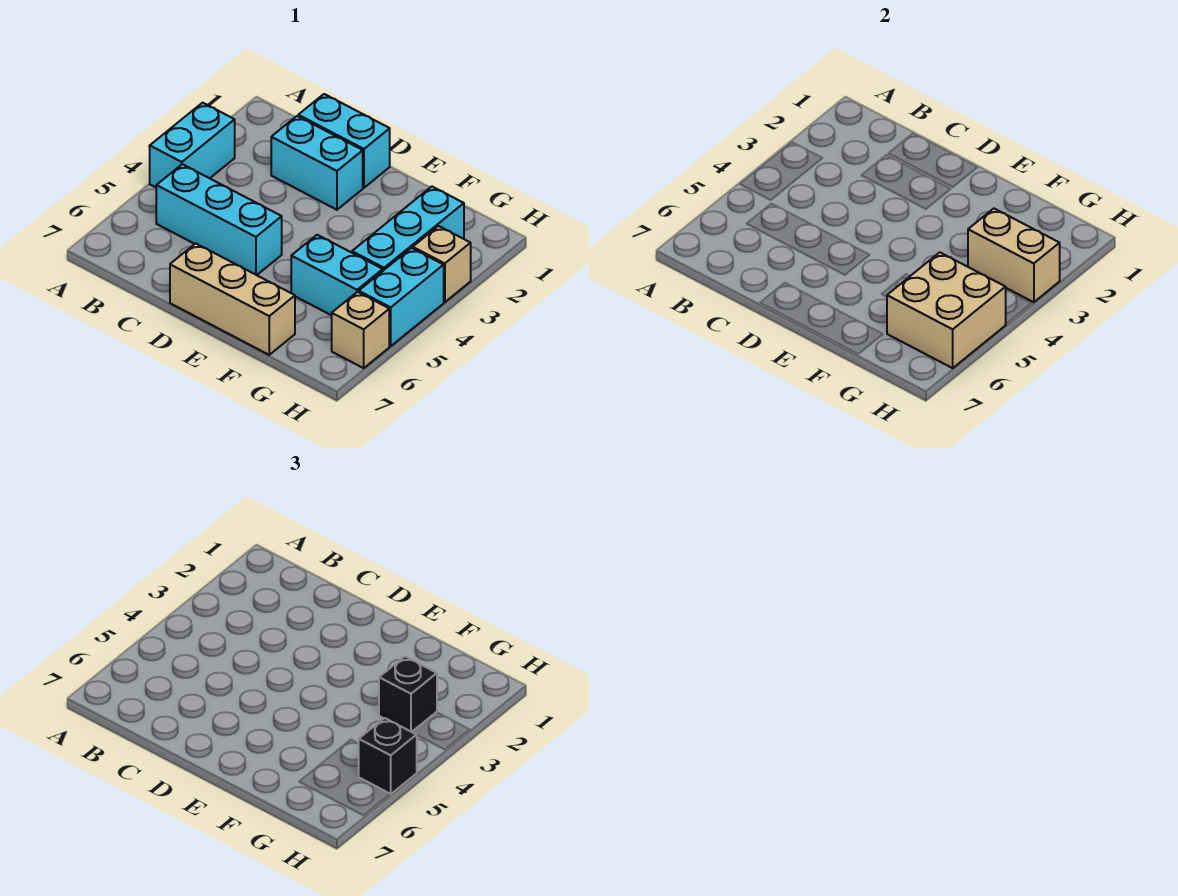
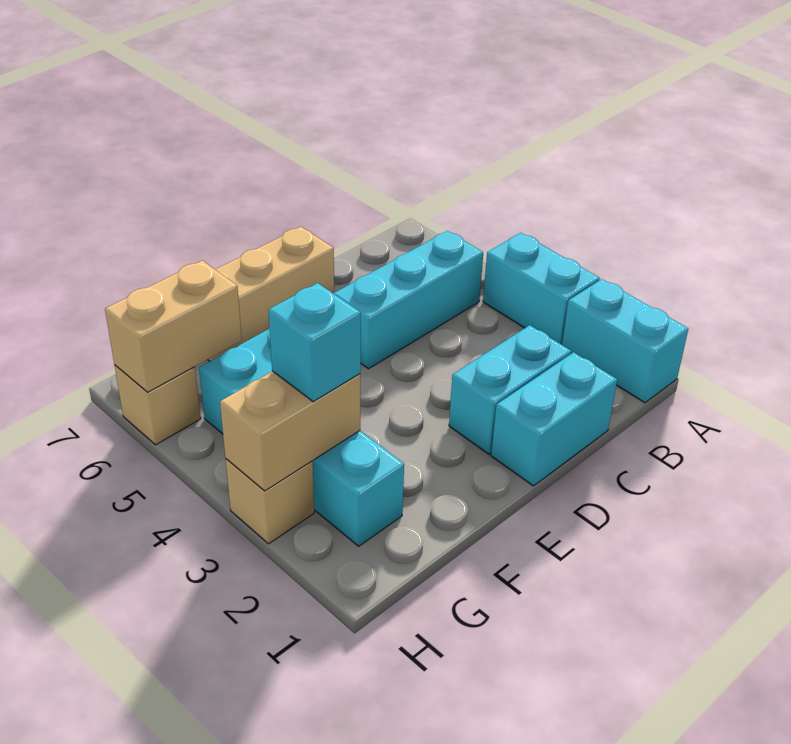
black brick G3 level 3 -> cyan brick G3 level 3
tan brick G5:H6 level 2 -> tan brick G6:H6 level 2
cyan brick H4:H5 level 1 -> cyan brick A1:A2 level 1
black brick H5 level 3 -> none

